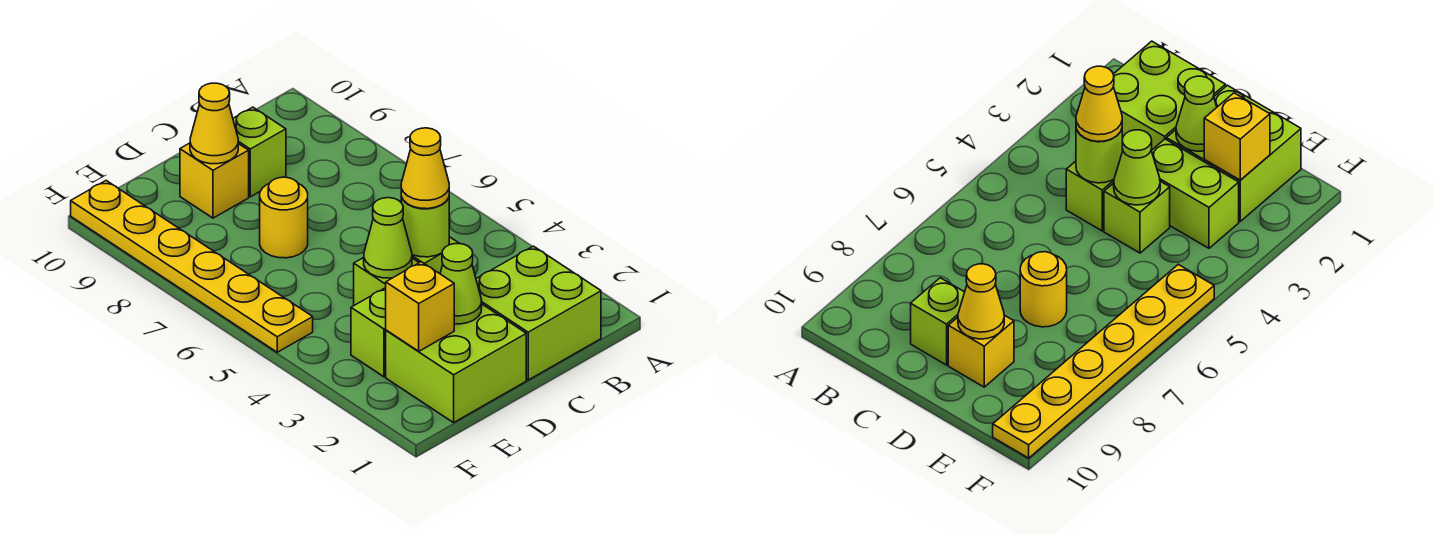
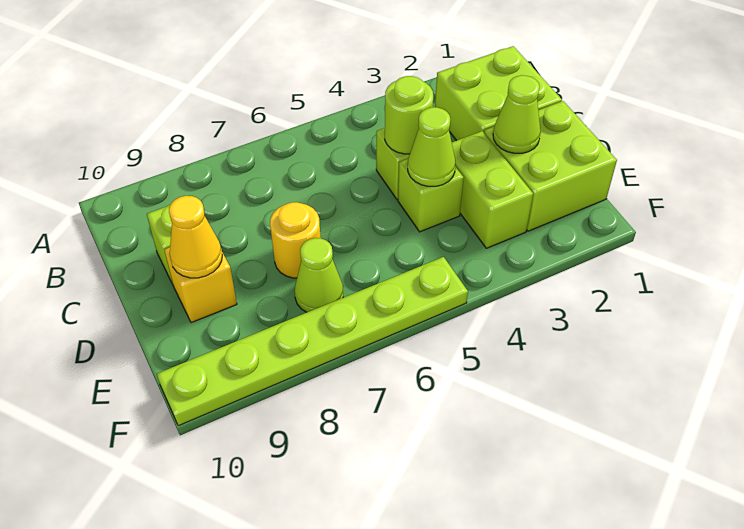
yellow cone C4 level 3 -> none
yellow brick E2 level 2 -> none
none -> lime cone E7 level 1
yellow plate F5:F10 level 1 -> lime plate F5:F10 level 1

